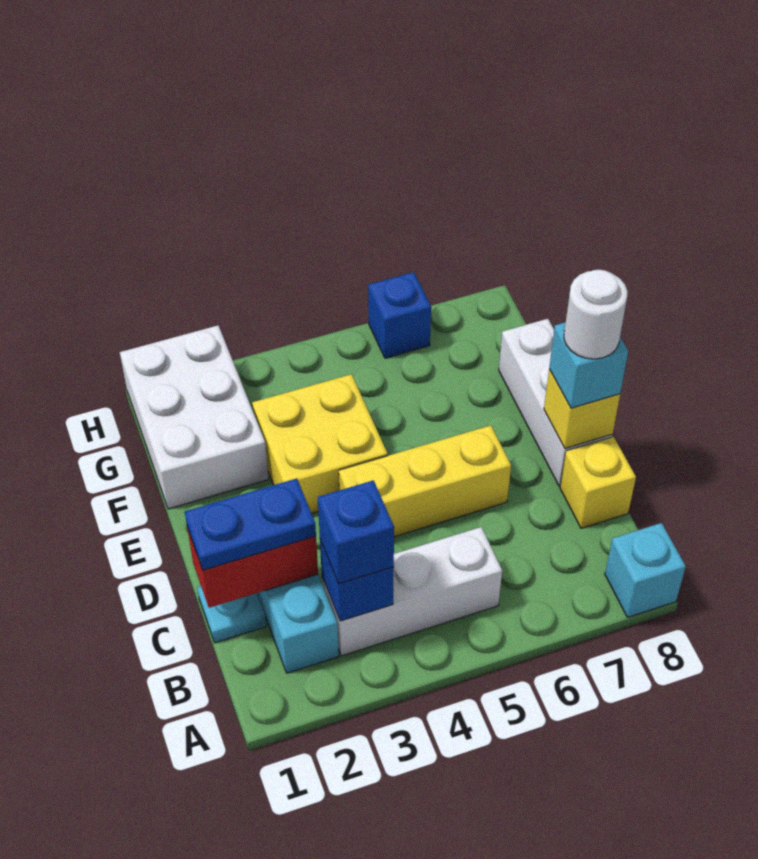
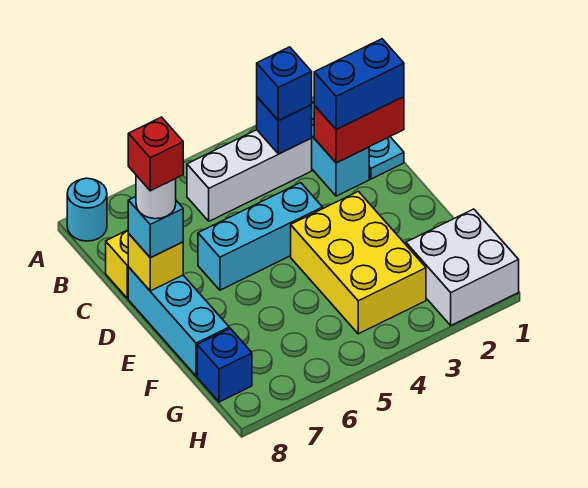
cyan brick A8 level 1 -> cyan round brick A8 level 1
blue plate C1:C2 level 3 -> blue brick C1:C2 level 3
yellow brick D4:D6 level 1 -> cyan brick D4:D6 level 1
white brick D8:F8 level 1 -> cyan brick D8:F8 level 1
none -> red brick D8 level 5
yellow brick E3:F4 level 1 -> yellow brick E3:G4 level 1
white brick F1:H2 level 1 -> white brick G1:H2 level 1
blue brick H6 level 1 -> blue brick G8 level 1

